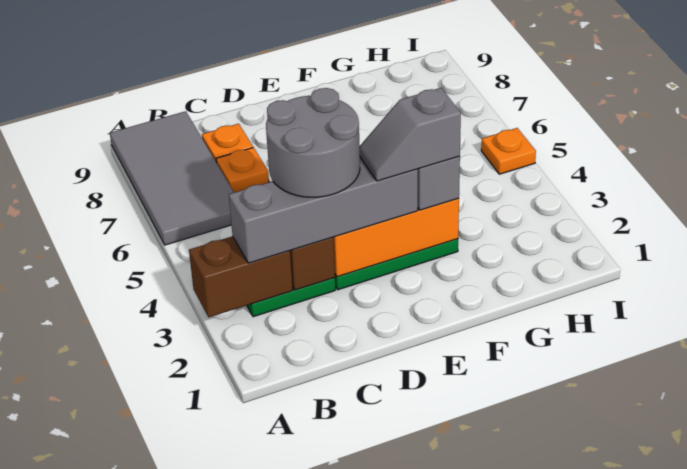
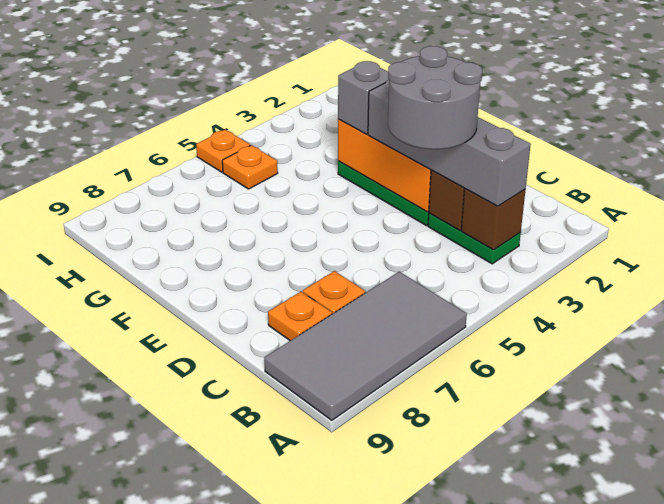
brown brick A3:B3 level 2 -> brown brick B3 level 2
grey slope E3:F3 level 4 top F -> none
none -> orange plate H5 level 1

